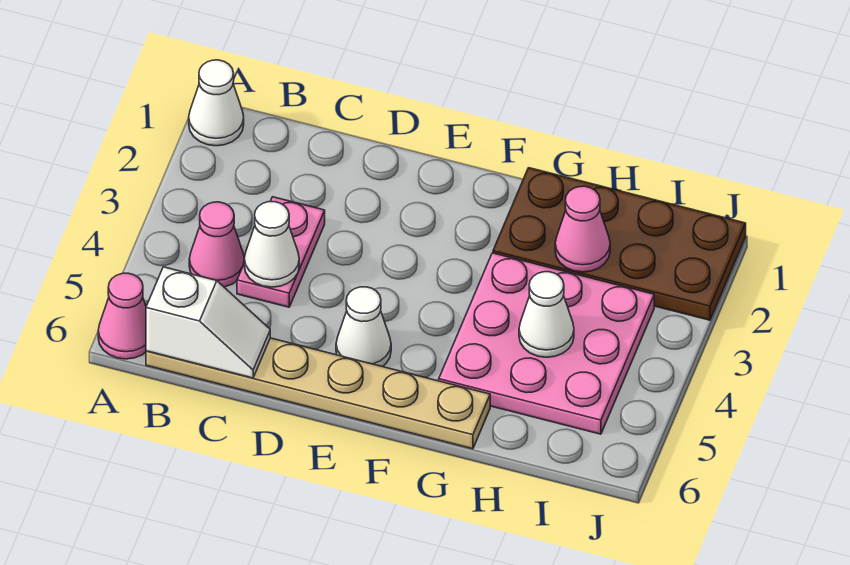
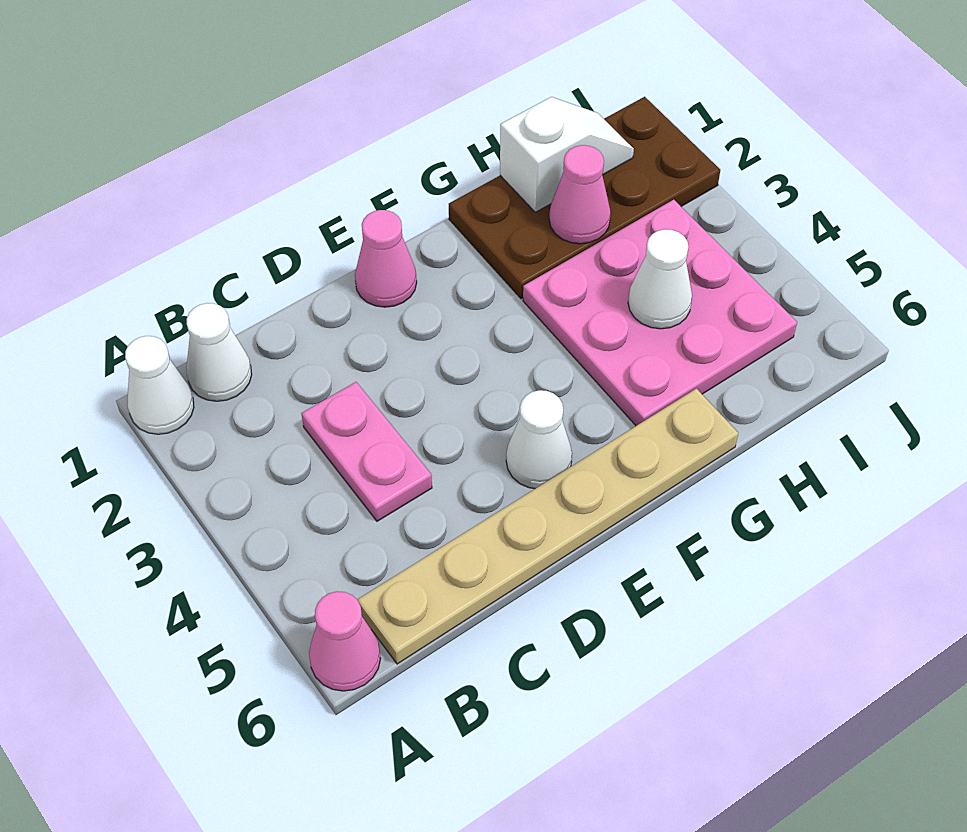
pink cone B4 level 1 -> pink cone E1 level 1
white slope B6:C6 level 2 top B -> white slope H1:I1 level 2 top H
white cone C4 level 2 -> white cone B1 level 1

